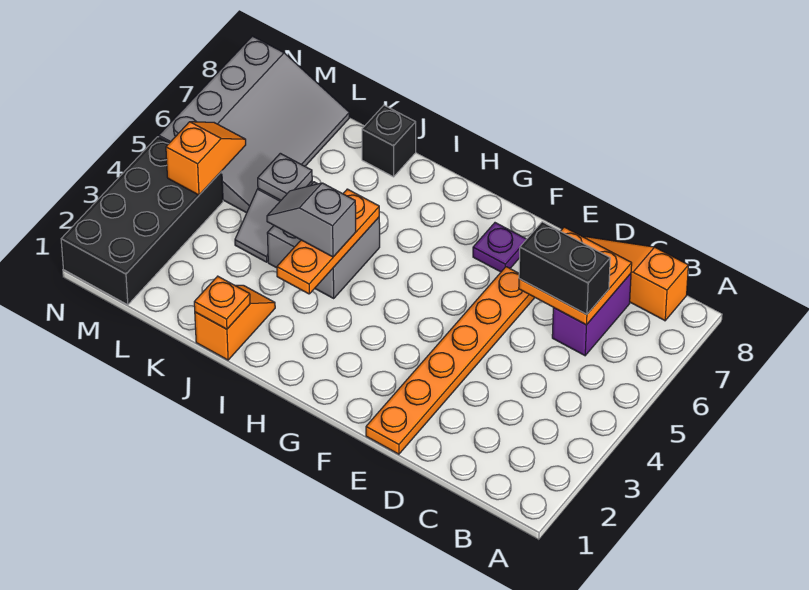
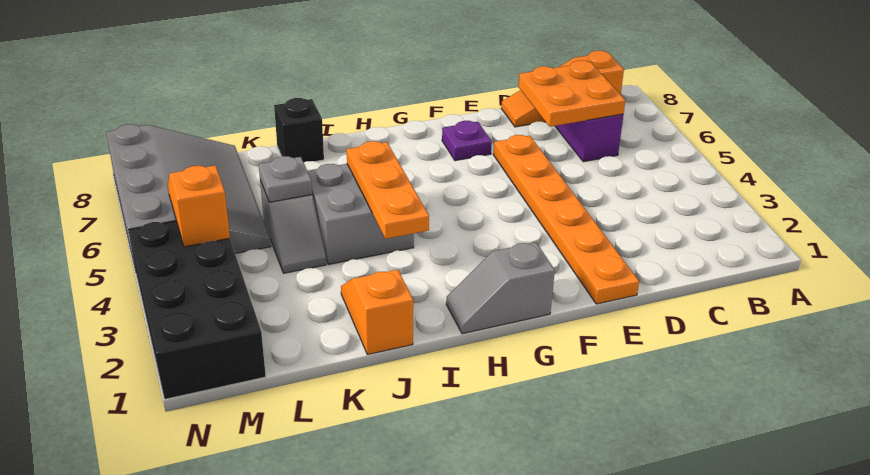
black brick C6:D6 level 3 -> none
grey slope I4:J4 level 3 top I -> grey slope G1:H1 level 1 top G
orange plate J1 level 2 -> none

